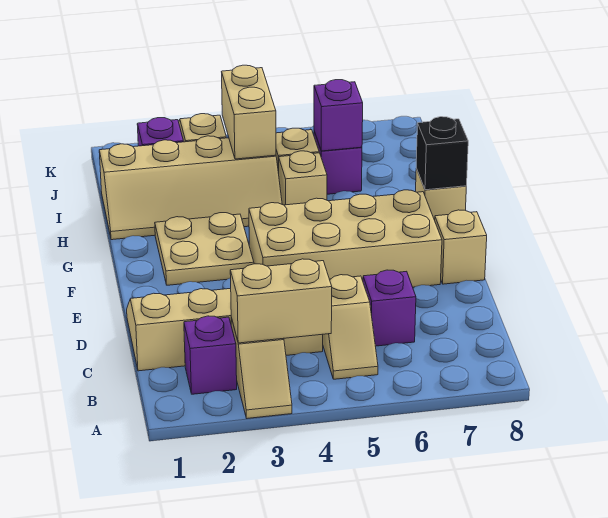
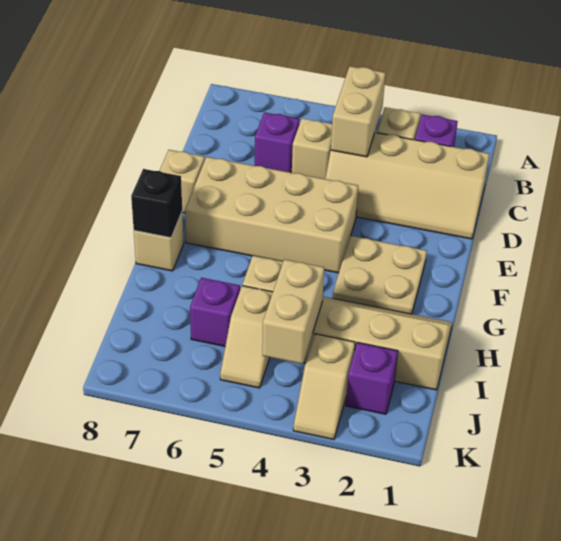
tan brick B3:B4 level 2 -> tan brick B4:C4 level 2
purple brick I6 level 2 -> none

